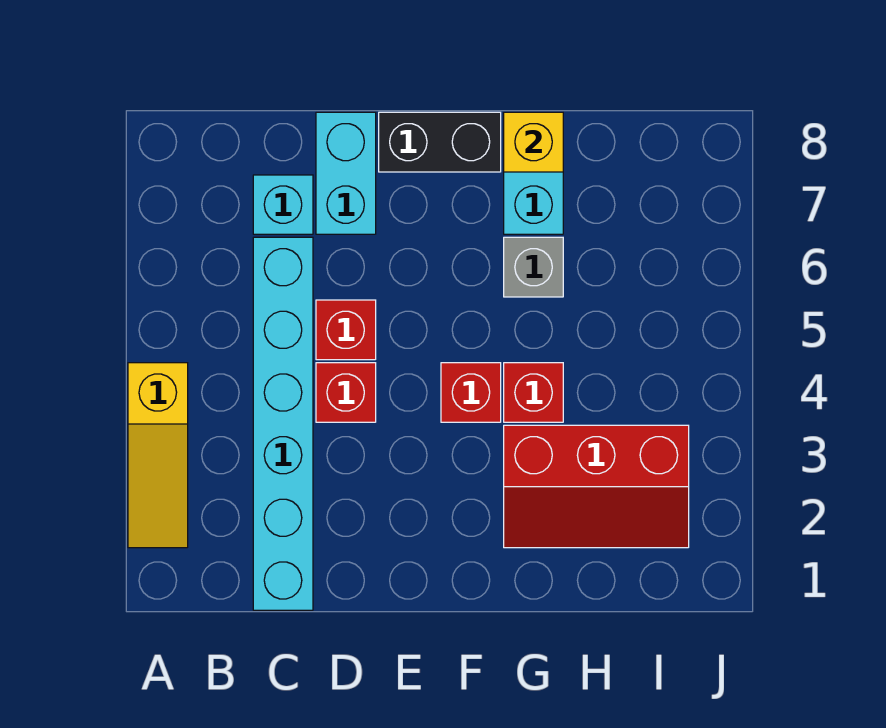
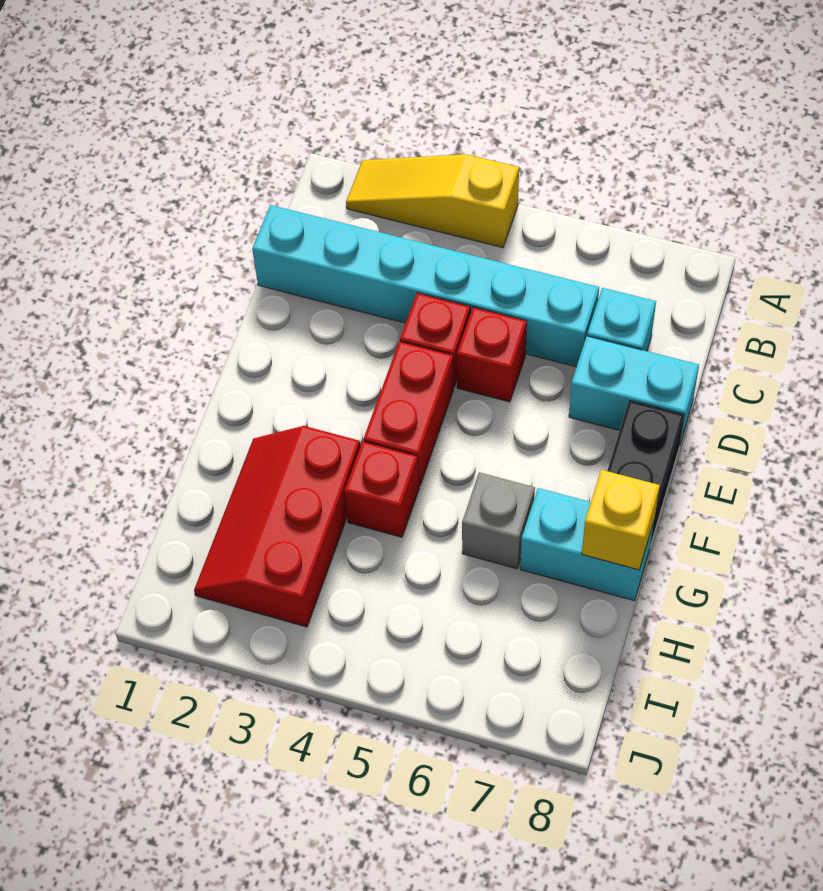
red brick F4 level 1 -> red brick E4:F4 level 1

